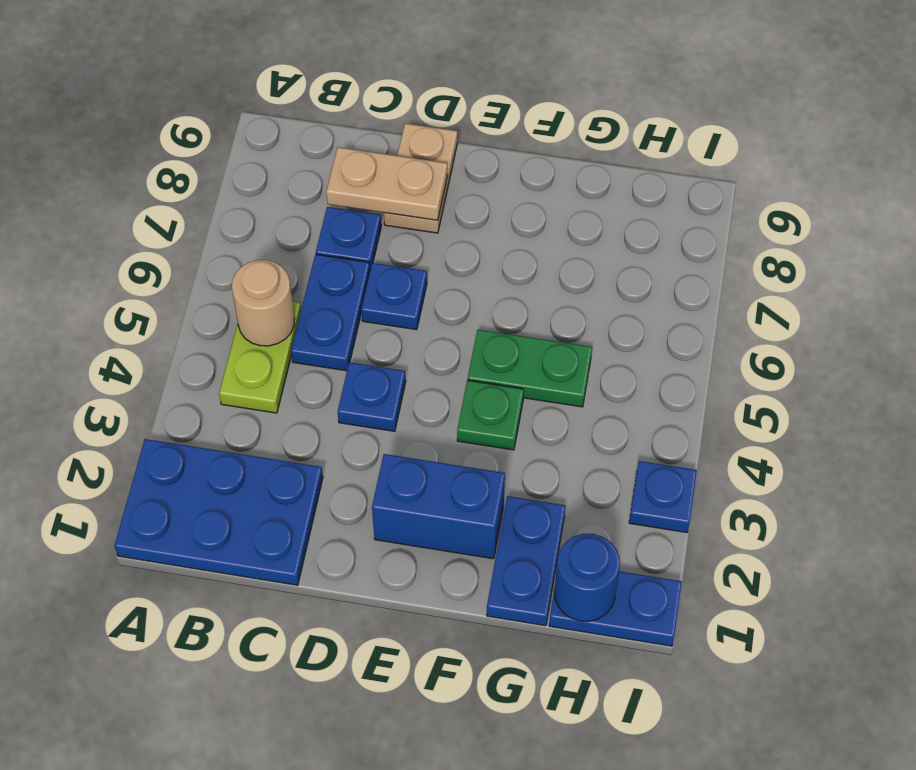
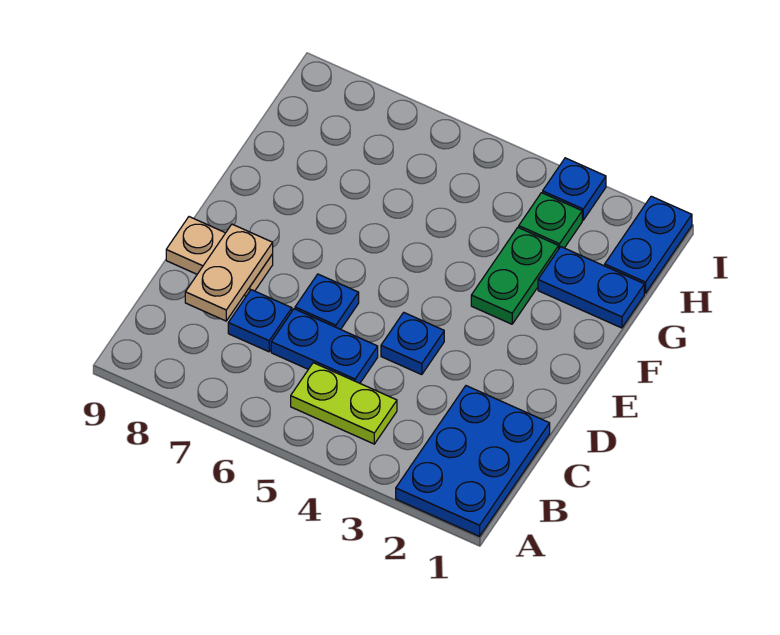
tan round brick B5 level 2 -> none
blue brick E2:F2 level 1 -> none
green plate F4 level 1 -> green plate H3 level 1
green plate F5:G5 level 1 -> green plate F3:G3 level 1
blue round brick H1 level 2 -> none

